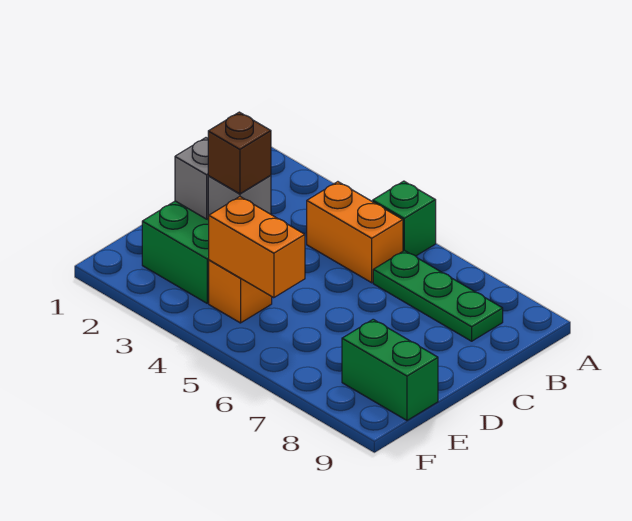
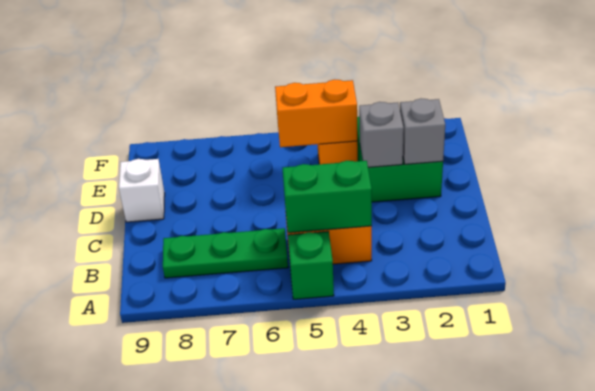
brown brick D3 level 3 -> none
none -> white brick D9 level 1
green brick E8:E9 level 1 -> green brick B4:B5 level 2

